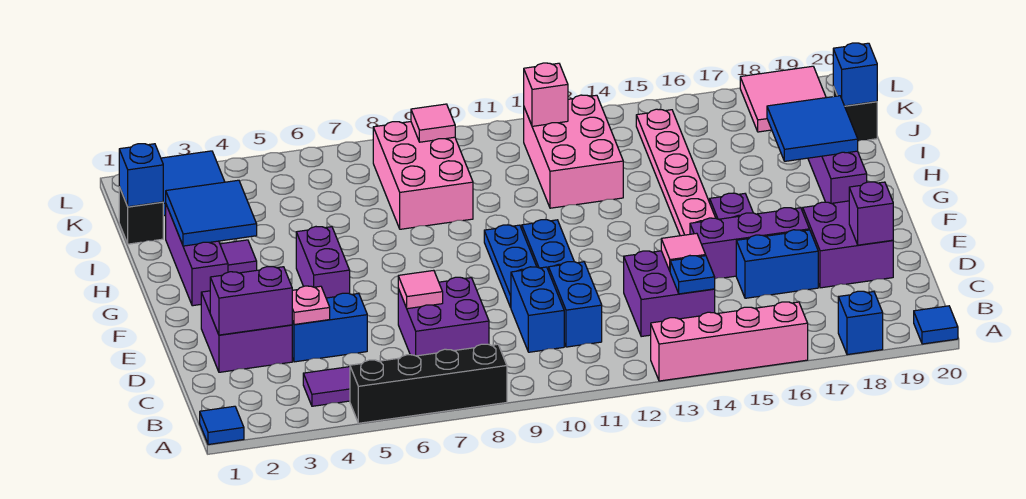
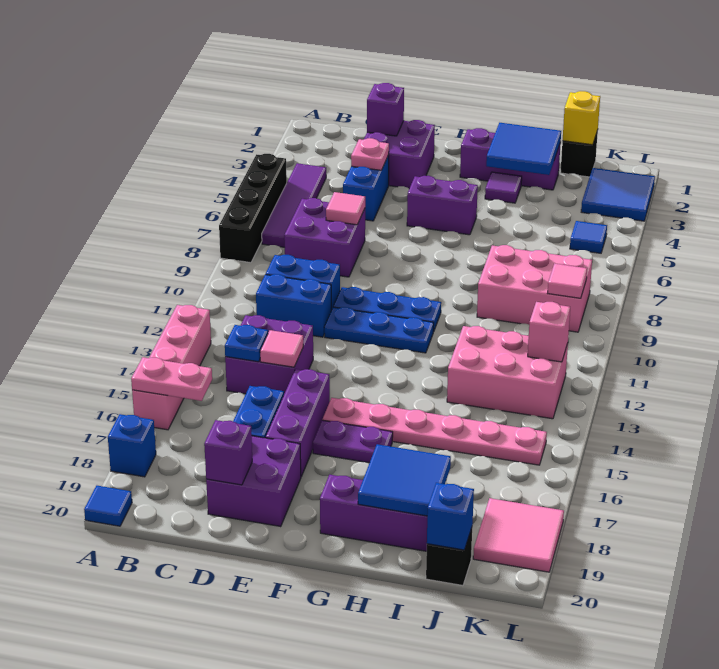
blue tile A1 level 1 -> blue tile K5 level 1
none -> pink plate A16:B16 level 2
purple brick D2:D3 level 2 -> purple brick D2 level 2
blue brick J1 level 2 -> yellow brick J1 level 2

